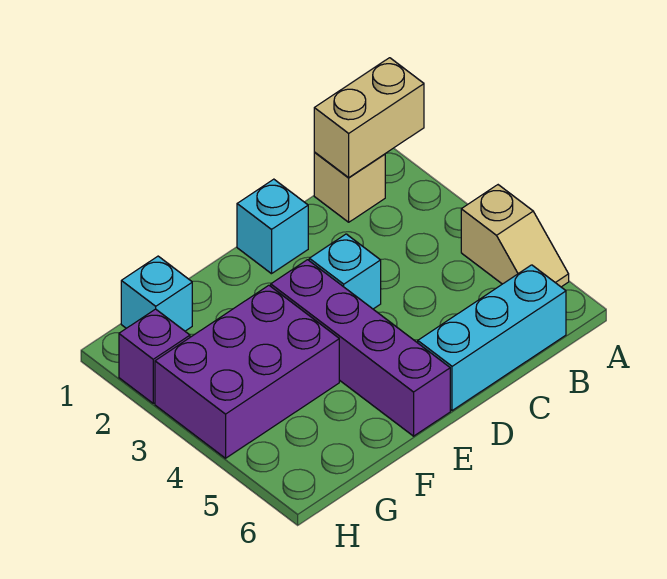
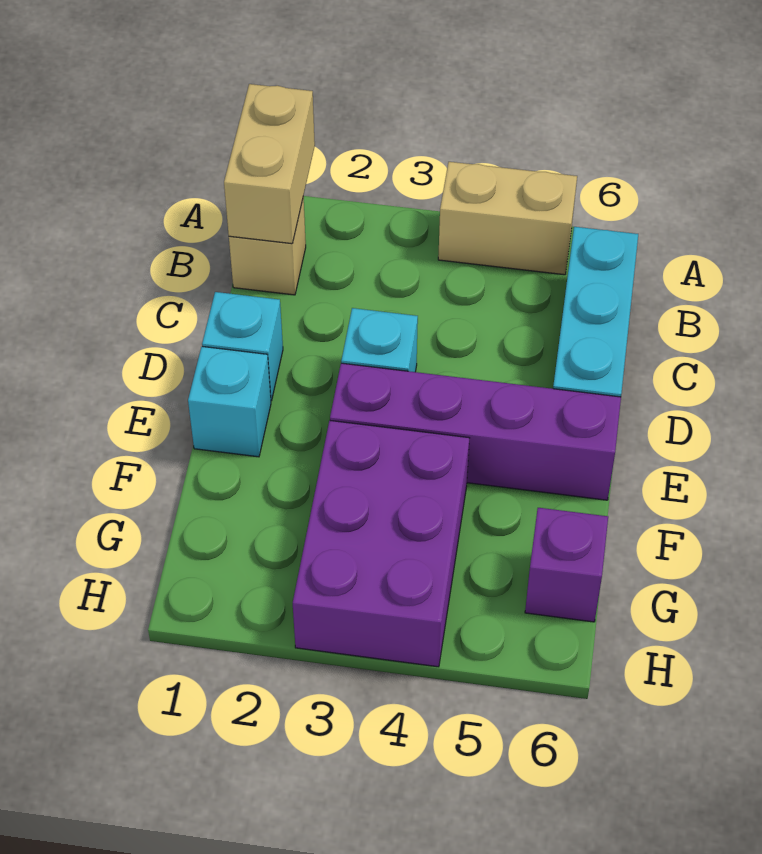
tan slope A4:A5 level 1 top 4 -> tan brick A4:A5 level 1
cyan brick G1 level 1 -> cyan brick E1 level 1
purple brick H2 level 1 -> purple brick G6 level 1

